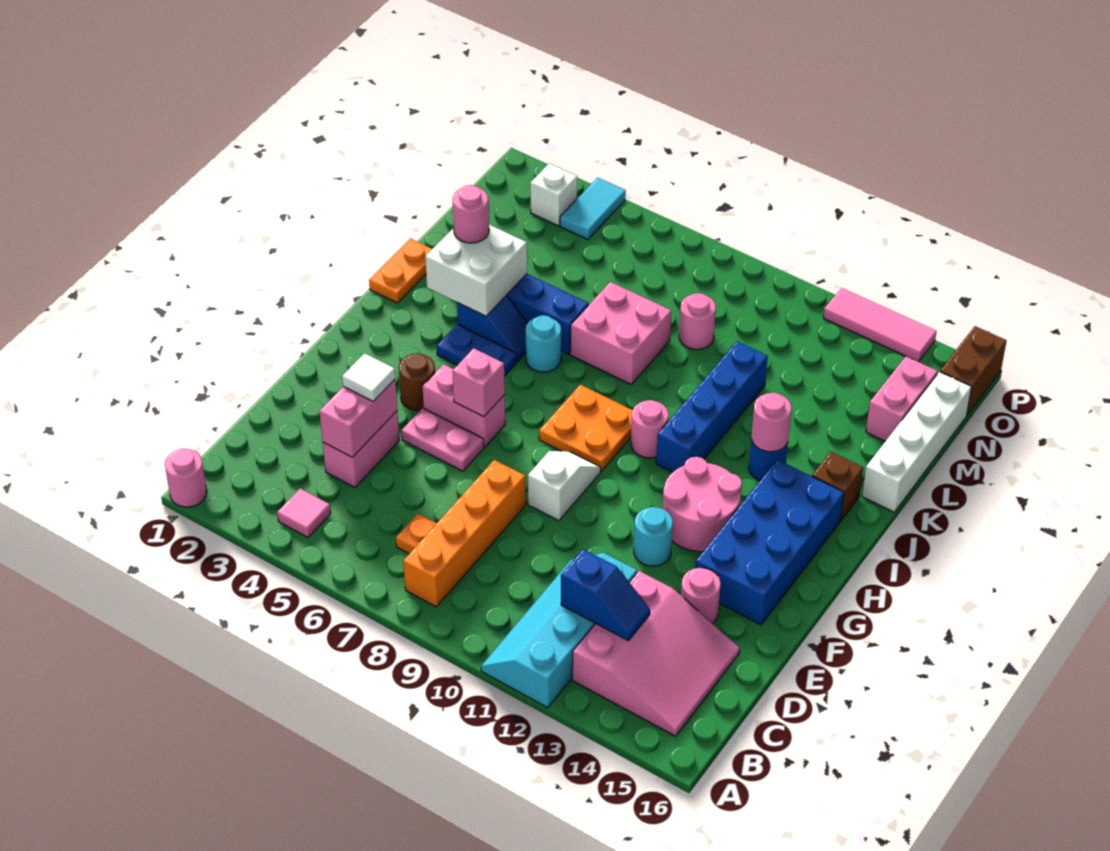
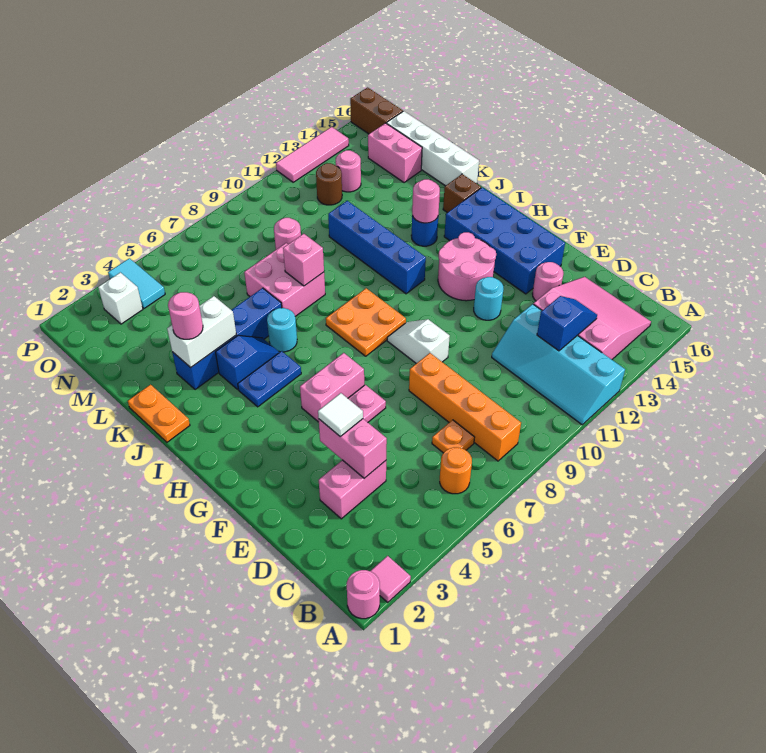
pink tile B4 level 1 -> pink tile A2 level 1
none -> orange round brick B6 level 1
pink brick D4:E4 level 1 -> pink brick D3:D4 level 1
brown round brick G4 level 1 -> brown round brick N12 level 1
pink brick G6 level 2 -> pink brick K8 level 2
pink round brick I10 level 1 -> pink round brick N13 level 1
white brick J3:K4 level 2 -> white brick K3:K4 level 2

